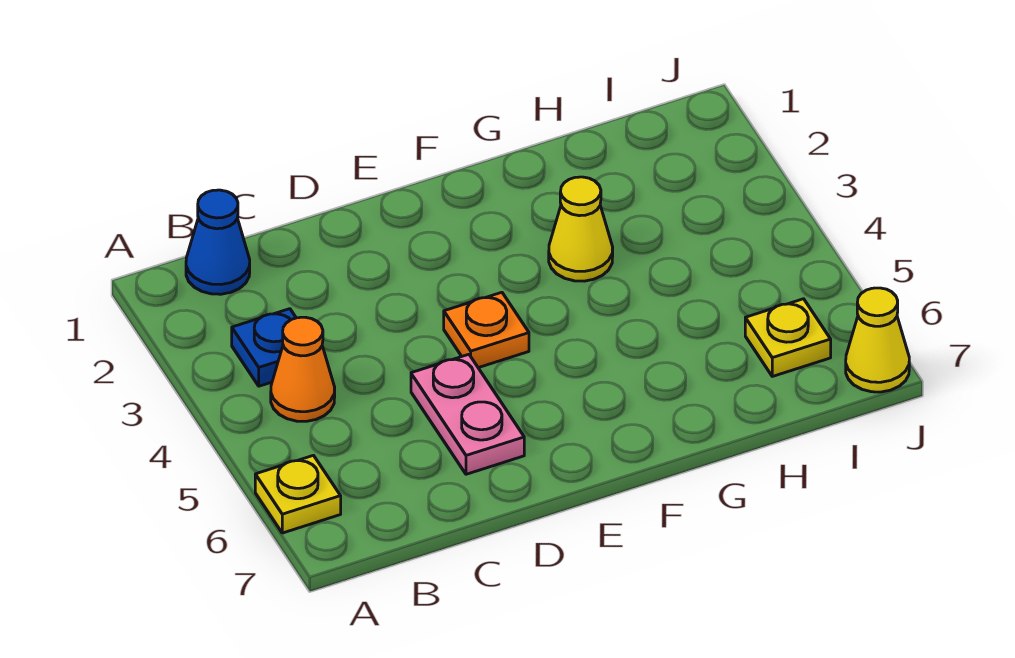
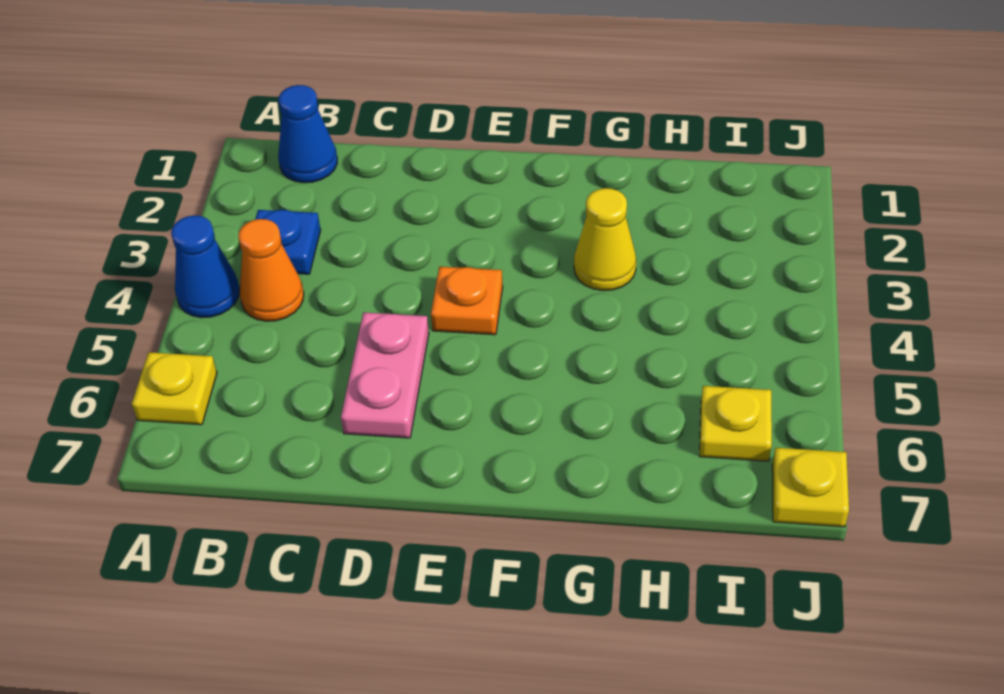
none -> blue cone A4 level 1
yellow cone J7 level 1 -> yellow plate J7 level 1

